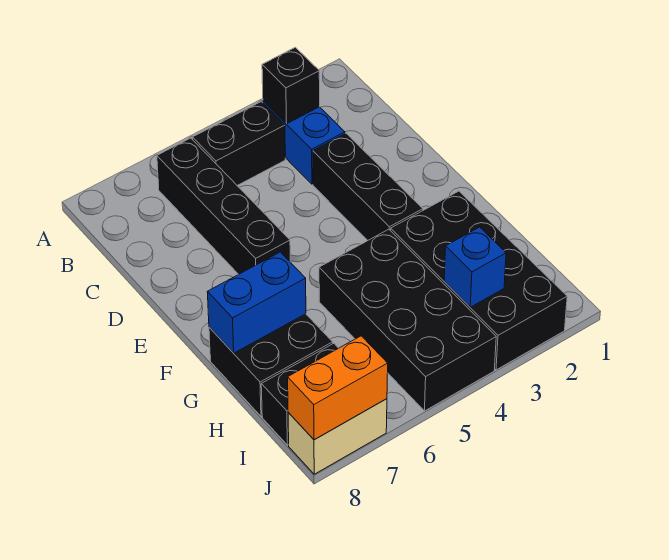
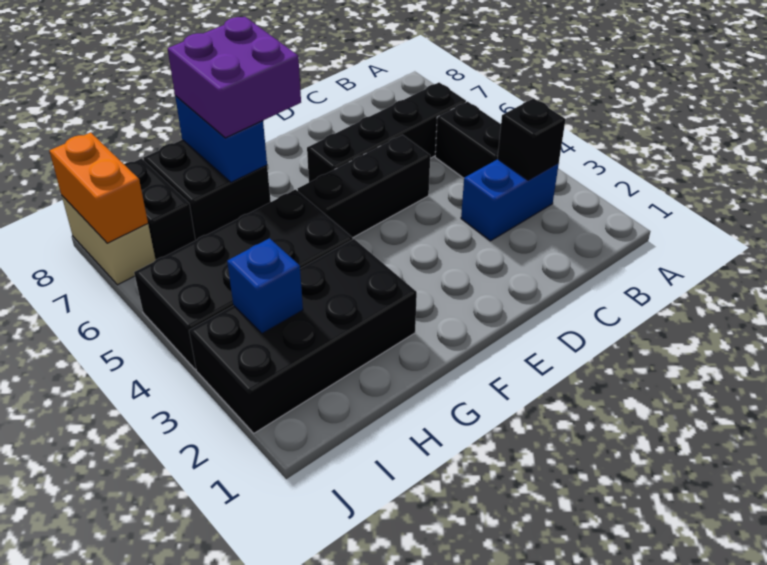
black brick D3:F3 level 1 -> black brick D5:F5 level 1
none -> purple brick F7:G8 level 3

